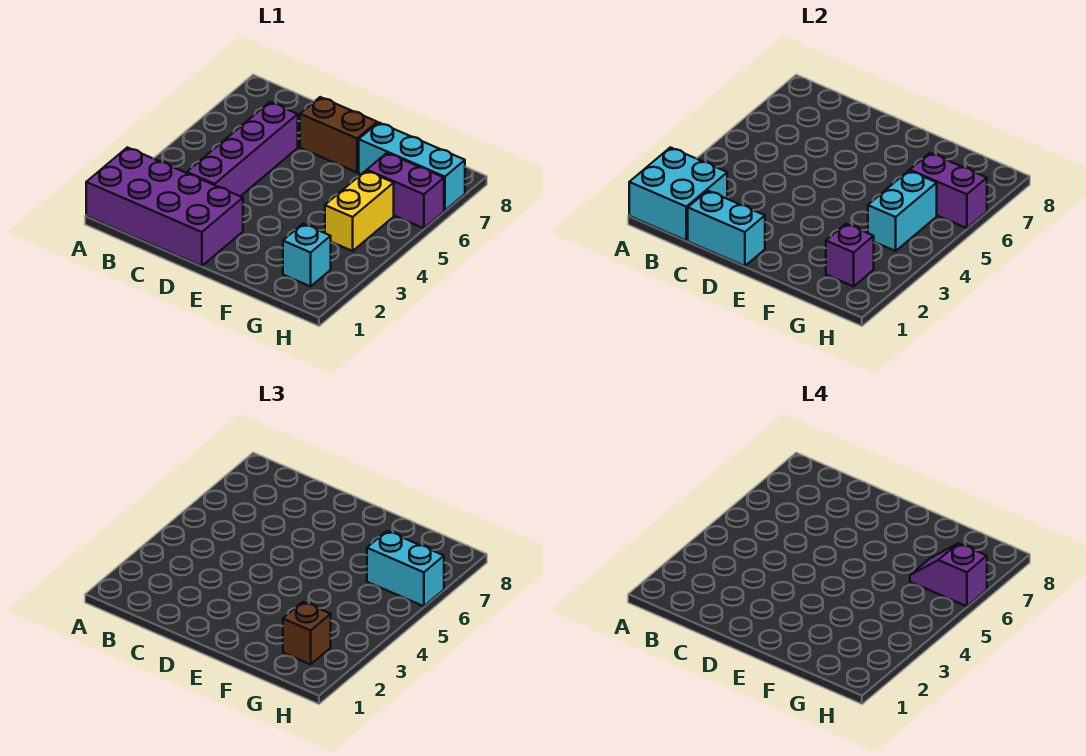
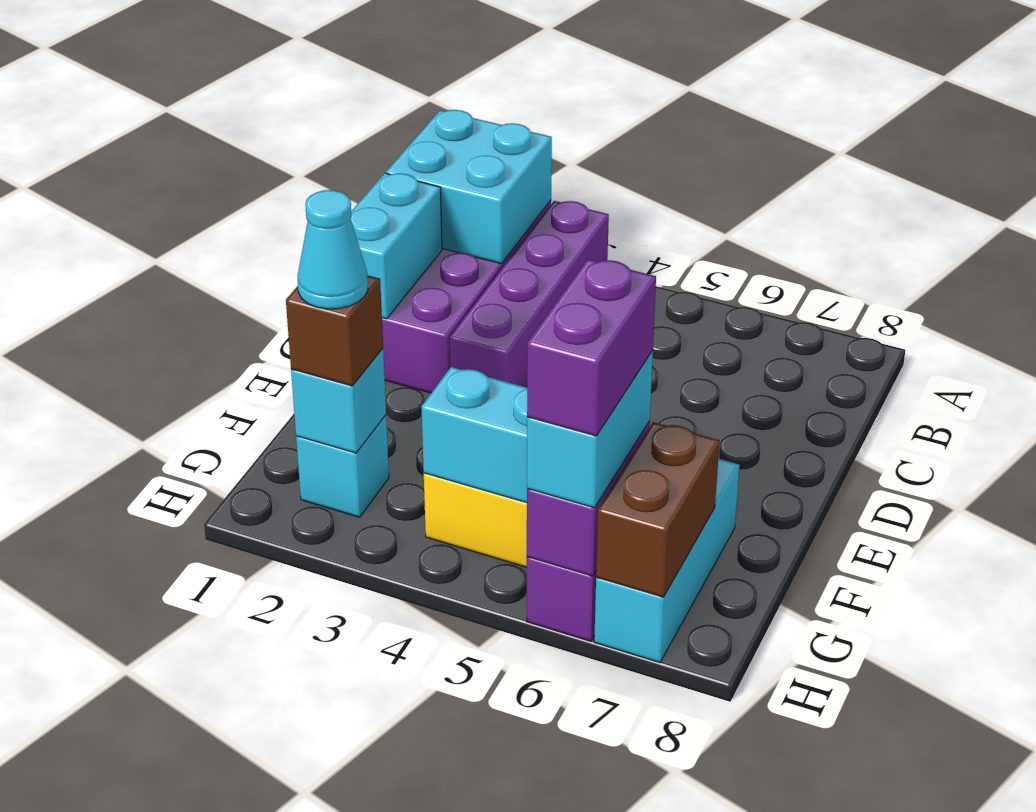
purple brick C3:C6 level 1 -> purple brick A3:D3 level 1
brown brick D7:E7 level 1 -> brown brick G7:H7 level 2
purple brick G2 level 2 -> cyan brick G2 level 2
none -> cyan cone G2 level 4
purple slope G6:H6 level 4 top H -> purple brick G6:H6 level 4

